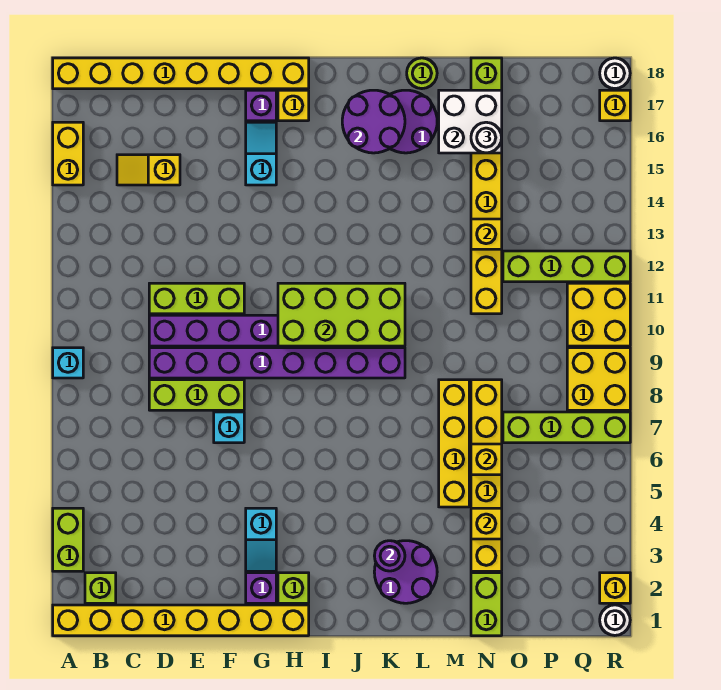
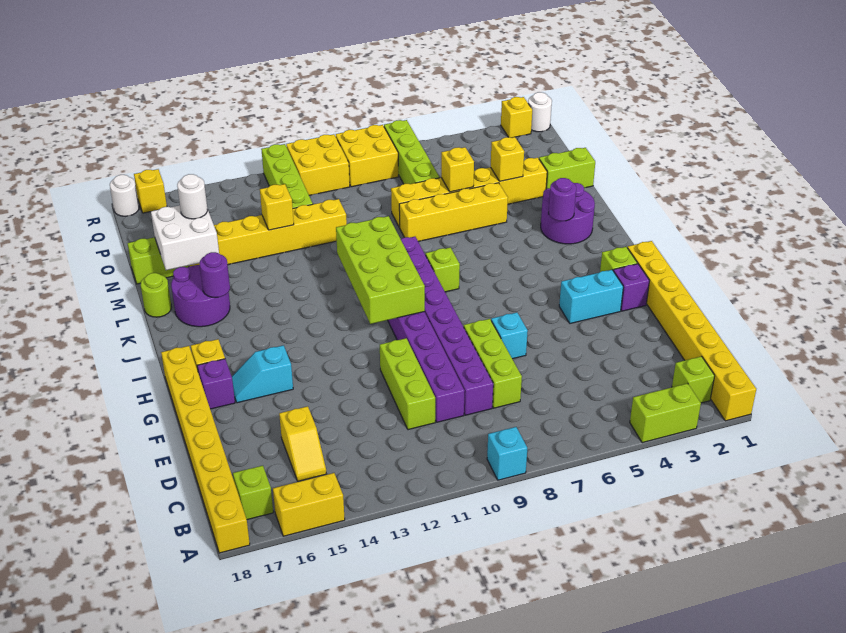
none -> lime brick B17 level 1
cyan slope G3:G4 level 1 top 4 -> cyan brick G3:G4 level 1
none -> lime brick J8 level 1
purple round brick J16:K17 level 2 -> purple round brick K16 level 2

